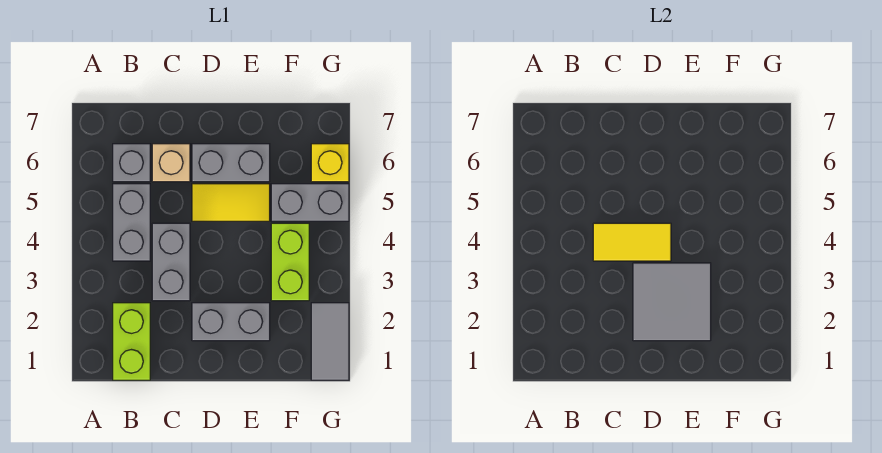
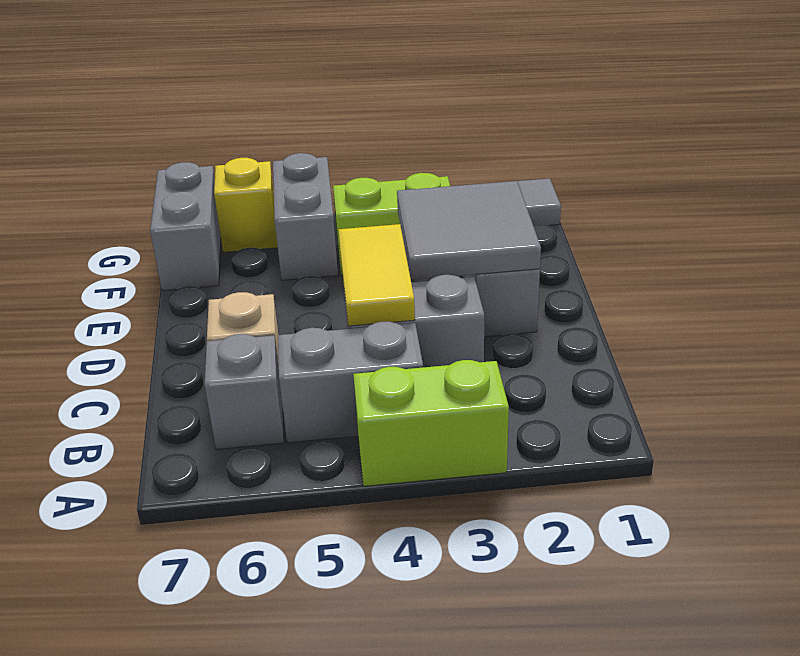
lime brick B1:B2 level 1 -> lime brick A3:A4 level 1
yellow tile D5:E5 level 1 -> none
grey brick D6:E6 level 1 -> grey brick F7:G7 level 1

